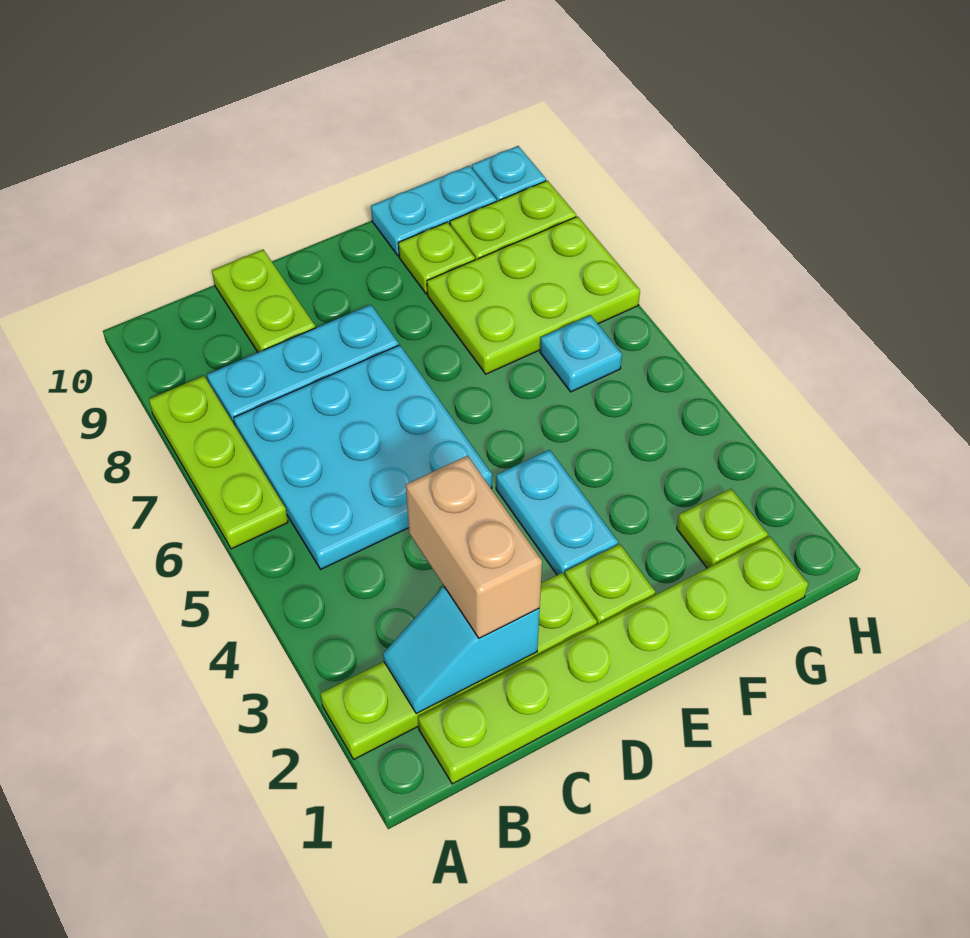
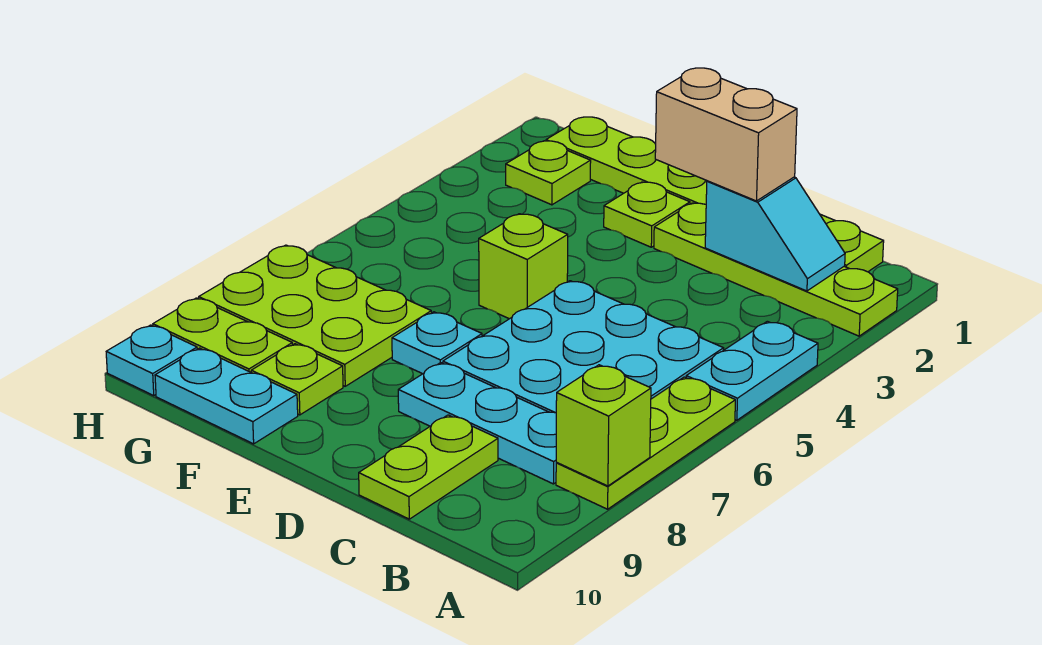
none -> lime brick A8 level 2
tan brick C2:C3 level 3 -> tan brick C2:D2 level 3
cyan plate E3:E4 level 1 -> cyan plate A4:A5 level 1
none -> lime brick E5 level 1
cyan plate G6 level 1 -> cyan plate E7 level 1

